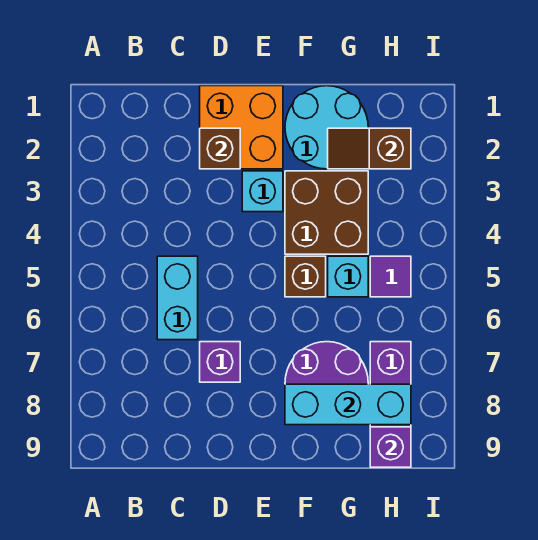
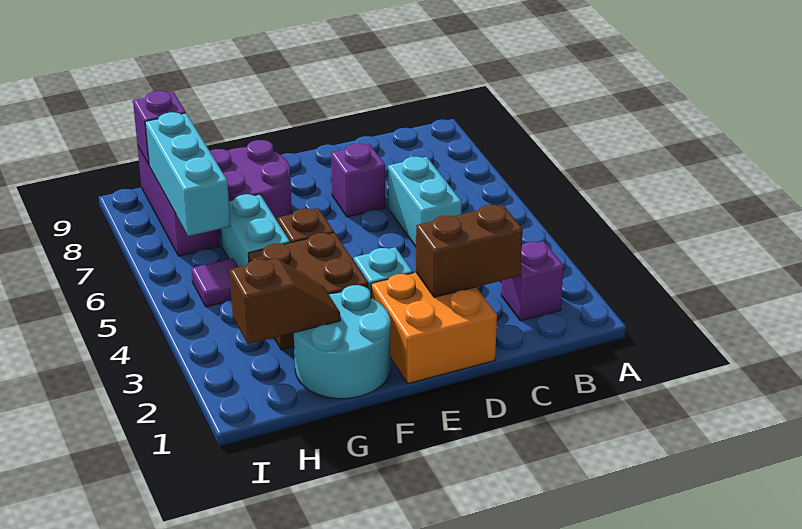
none -> purple brick B2 level 1
brown brick D2 level 2 -> brown brick C2:D2 level 2
cyan brick F8:H8 level 2 -> cyan brick H6:H8 level 2
cyan brick G5 level 1 -> cyan brick G5:G6 level 1

